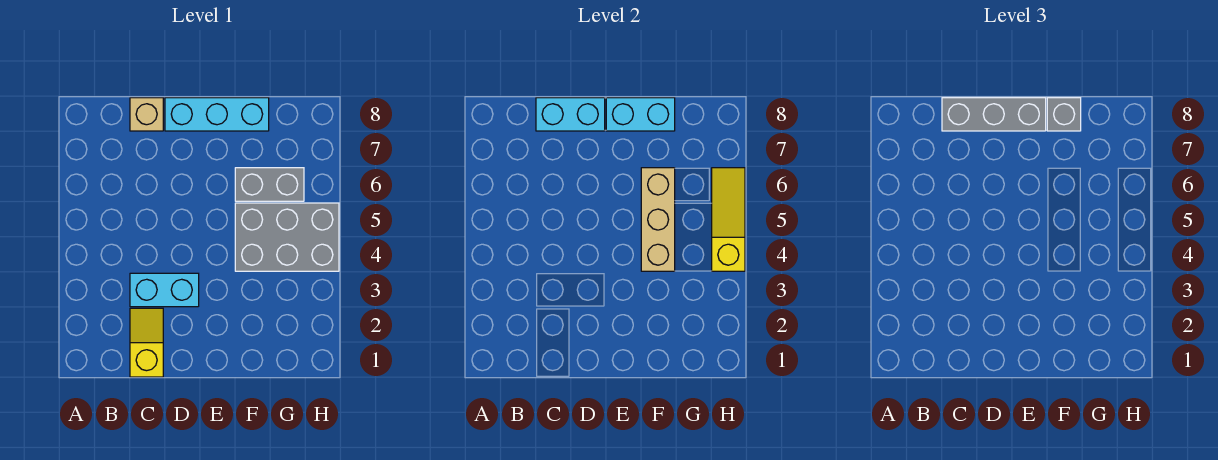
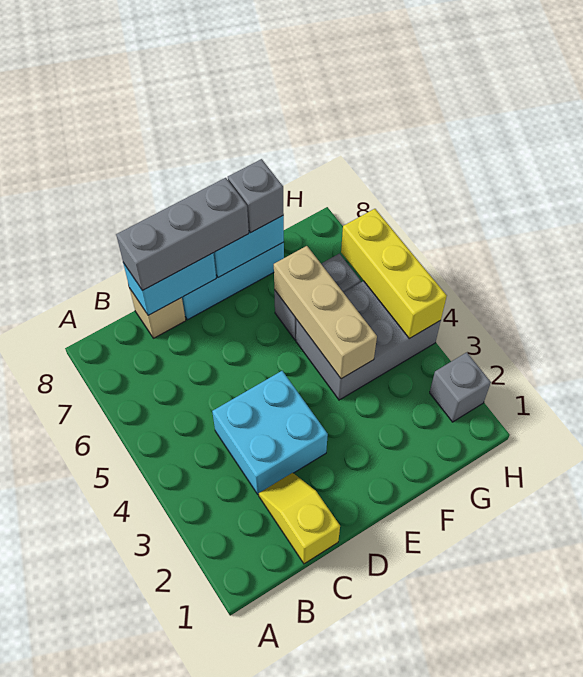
cyan brick C3:D3 level 1 -> cyan brick C3:D4 level 1
none -> grey brick H2 level 1
yellow slope H4:H6 level 2 top 4 -> yellow brick H4:H6 level 2

